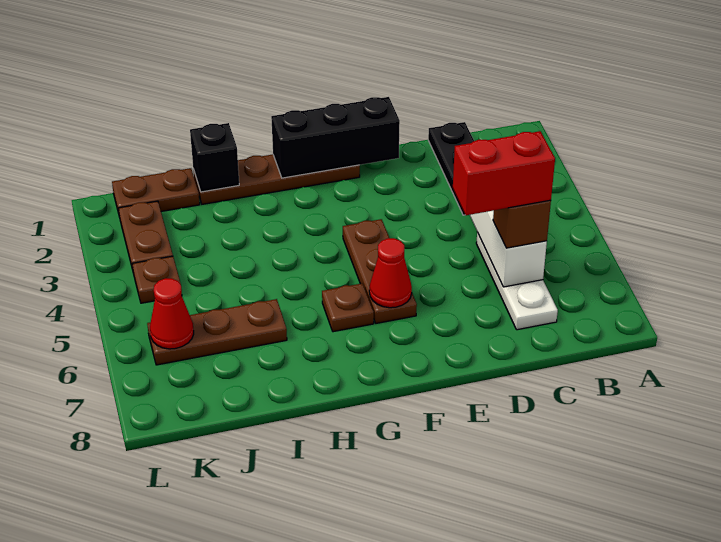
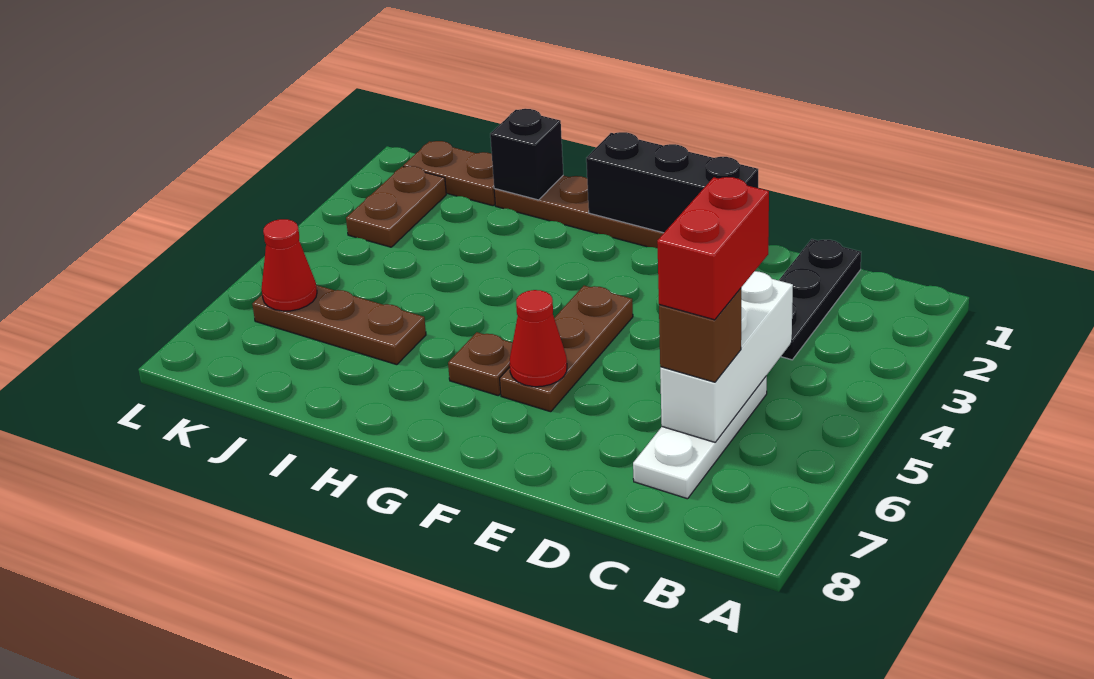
red brick C6:D6 level 4 -> red brick C5:C6 level 4
brown plate K4 level 1 -> none

